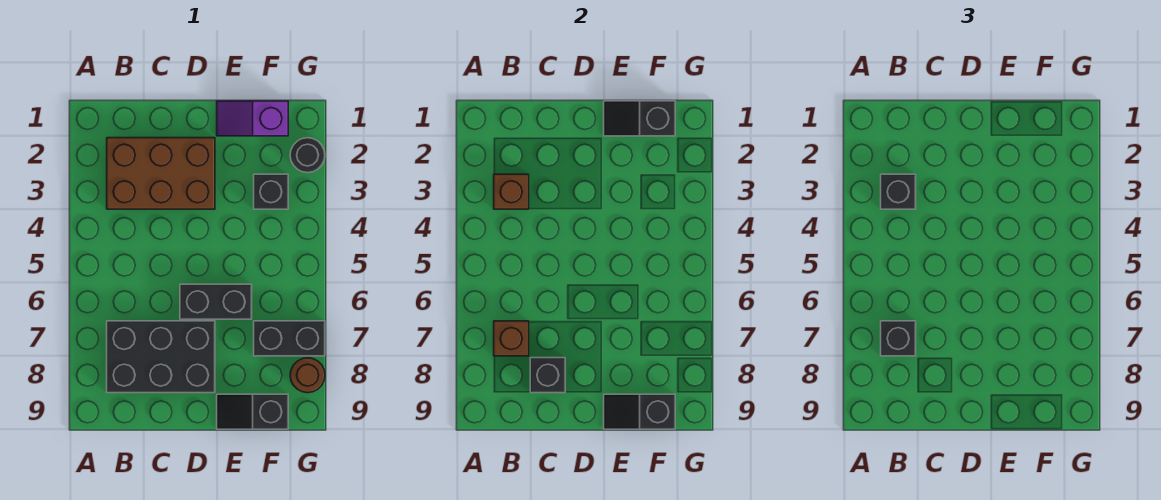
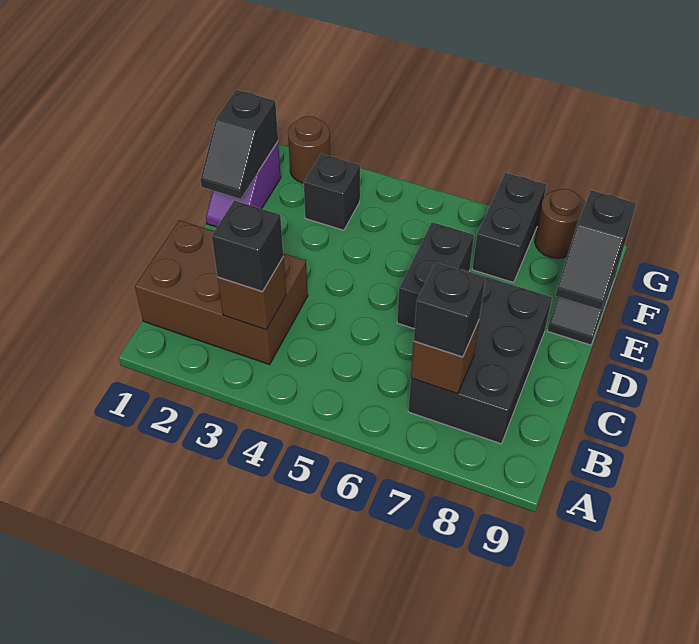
brown brick B2:D3 level 1 -> brown brick B1:C3 level 1
black brick C8 level 2 -> none
black round brick G2 level 1 -> brown round brick G2 level 1

